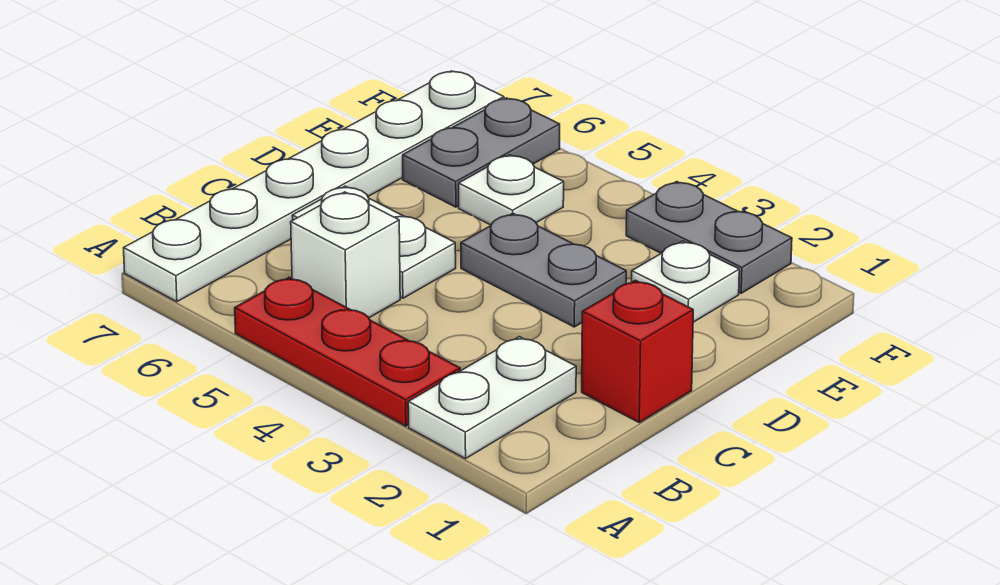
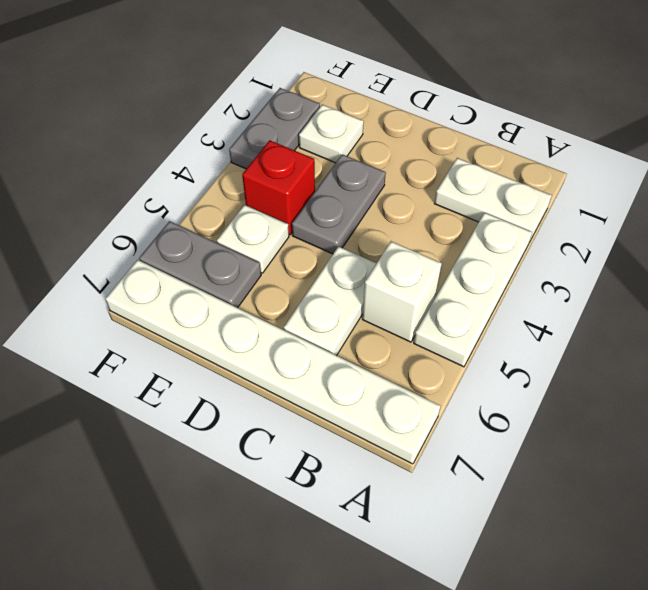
red plate A3:A5 level 1 -> white plate A3:A5 level 1
red brick C1 level 1 -> red brick E4 level 1

